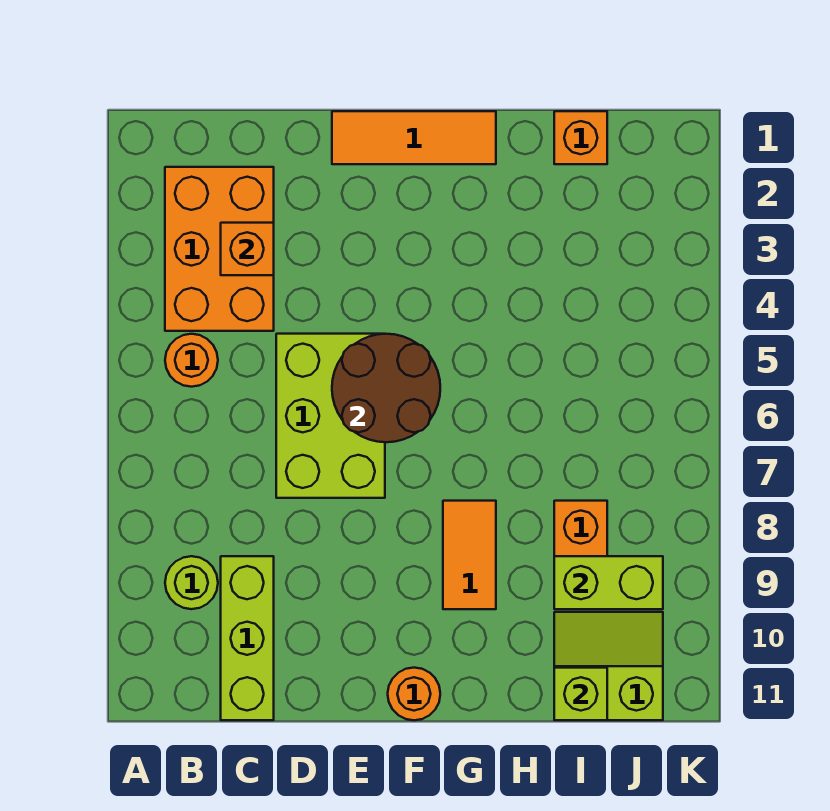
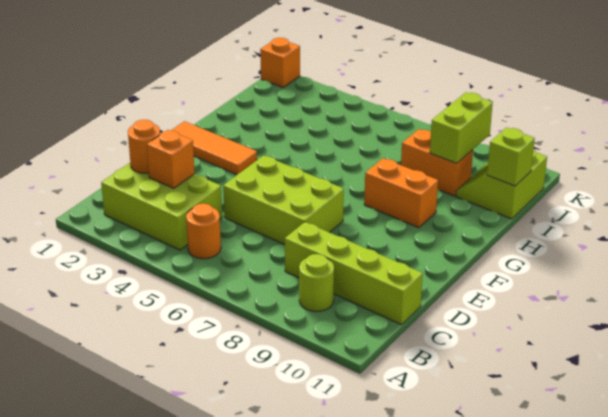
orange brick B2:C4 level 1 -> lime brick B2:C4 level 1
lime brick C9:C11 level 1 -> lime brick C8:C11 level 1
orange tile E1:G1 level 1 -> orange tile F1:F3 level 1
brown round brick E5:F6 level 2 -> none
orange round brick F11 level 1 -> orange round brick C2 level 2
orange tile G8:G9 level 1 -> orange brick G8:G9 level 1
orange brick I1 level 1 -> orange brick K1 level 1

